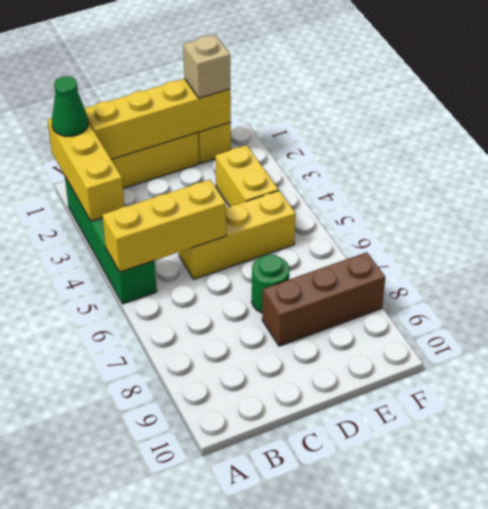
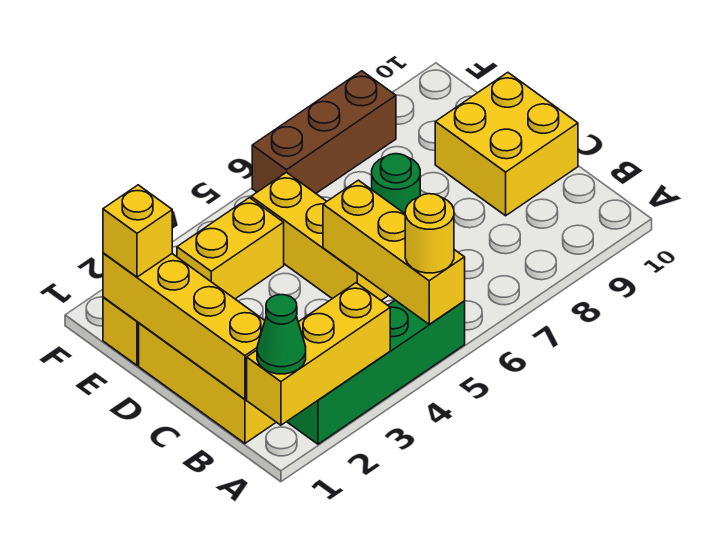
none -> yellow round brick A5 level 3
none -> yellow brick C9:D10 level 1
brown brick D8:F8 level 1 -> brown brick F6:F8 level 1
tan brick E1 level 3 -> yellow brick E1 level 3

